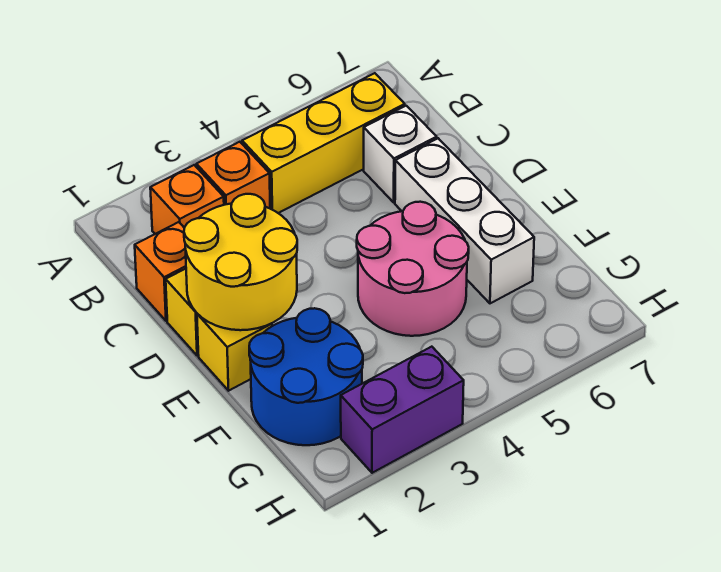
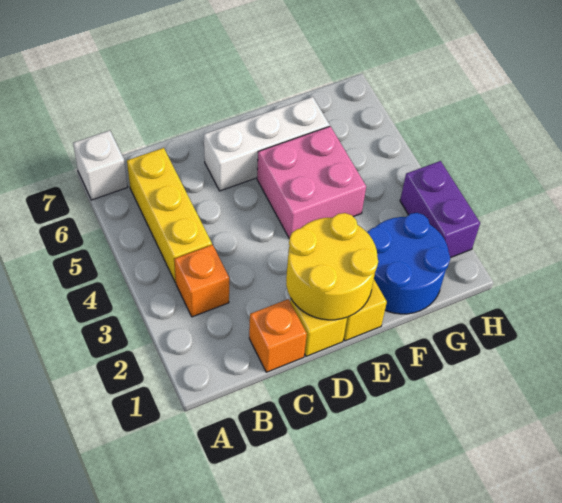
orange brick B2 level 1 -> none
white brick C6 level 1 -> white brick A7 level 1
pink round brick E4:F5 level 1 -> pink brick E4:F5 level 1

